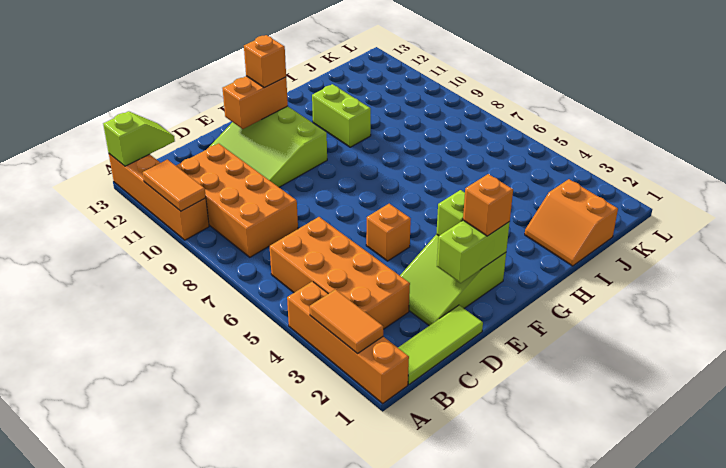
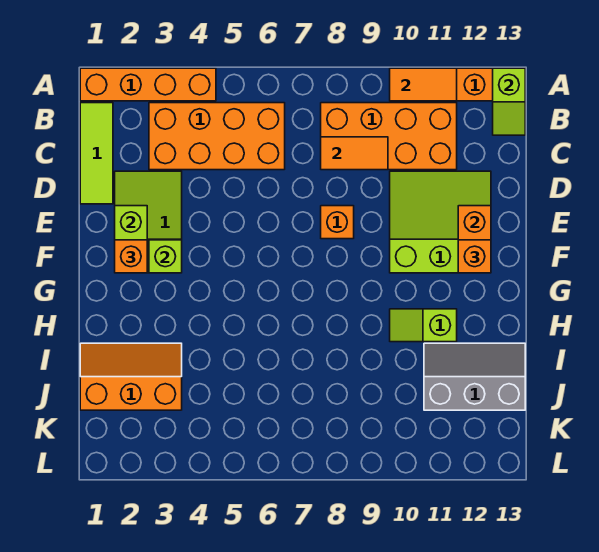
orange tile A2:A3 level 2 -> orange tile C8:C9 level 2
orange brick E5 level 1 -> orange brick E8 level 1
lime brick H10:H11 level 1 -> lime slope H10:H11 level 1 top 11
orange slope I1:J2 level 1 top J -> orange slope I1:J3 level 1 top J
none -> grey slope I11:J13 level 1 top J

